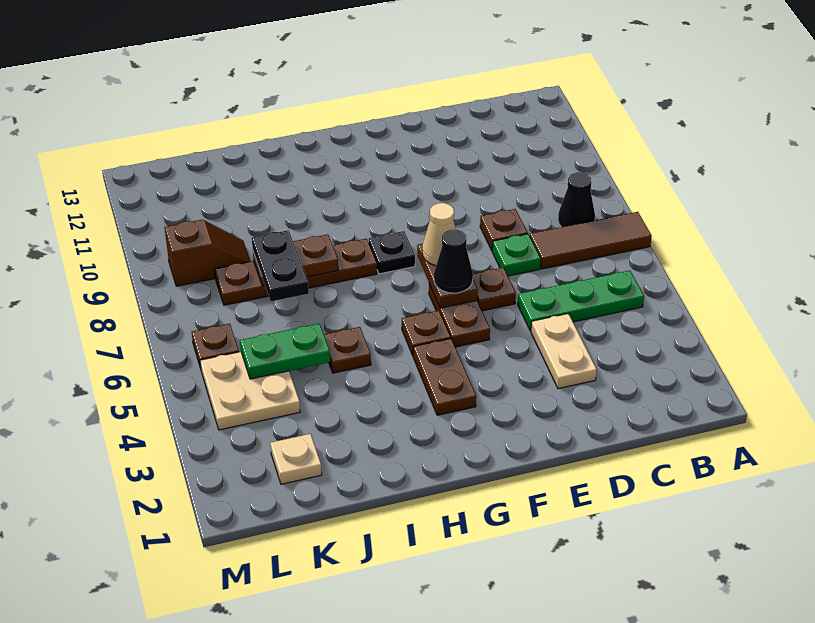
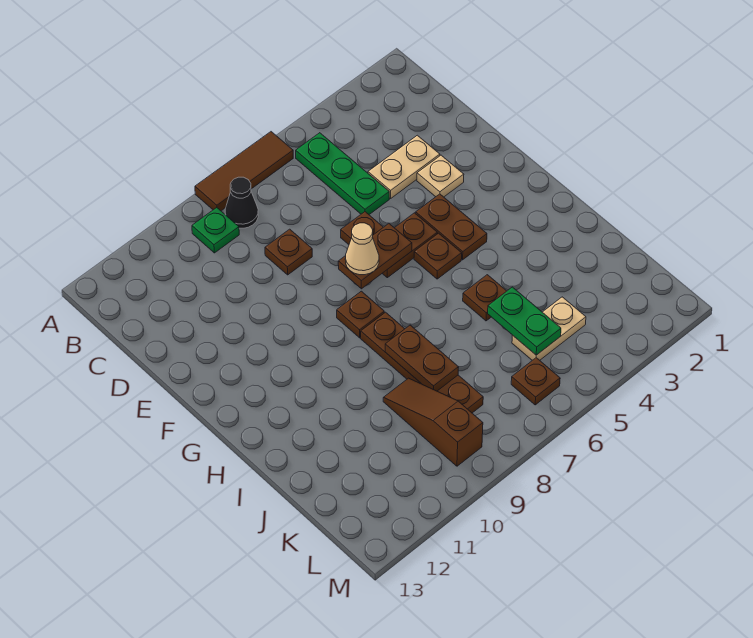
brown tile A7:C7 level 1 -> brown tile A6:A8 level 1
green plate D7 level 1 -> green plate B9 level 1
black cone F6 level 3 -> none
brown plate G3:G4 level 1 -> brown plate F4:G4 level 1
black plate G8 level 1 -> brown plate G8 level 1
black plate J7:J8 level 3 -> none
tan plate K2 level 1 -> tan plate E3 level 1
tan plate K4:L5 level 1 -> tan plate K4:K5 level 1
brown slope K9:L9 level 1 top L -> brown slope J9:L9 level 1 top L

